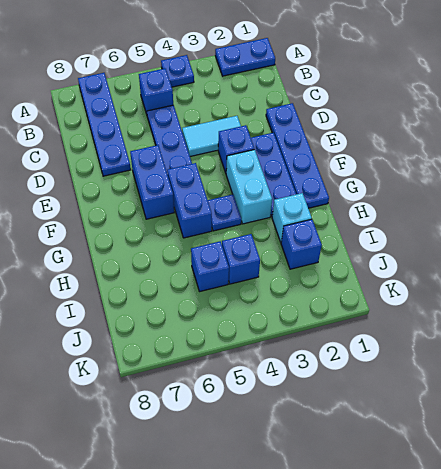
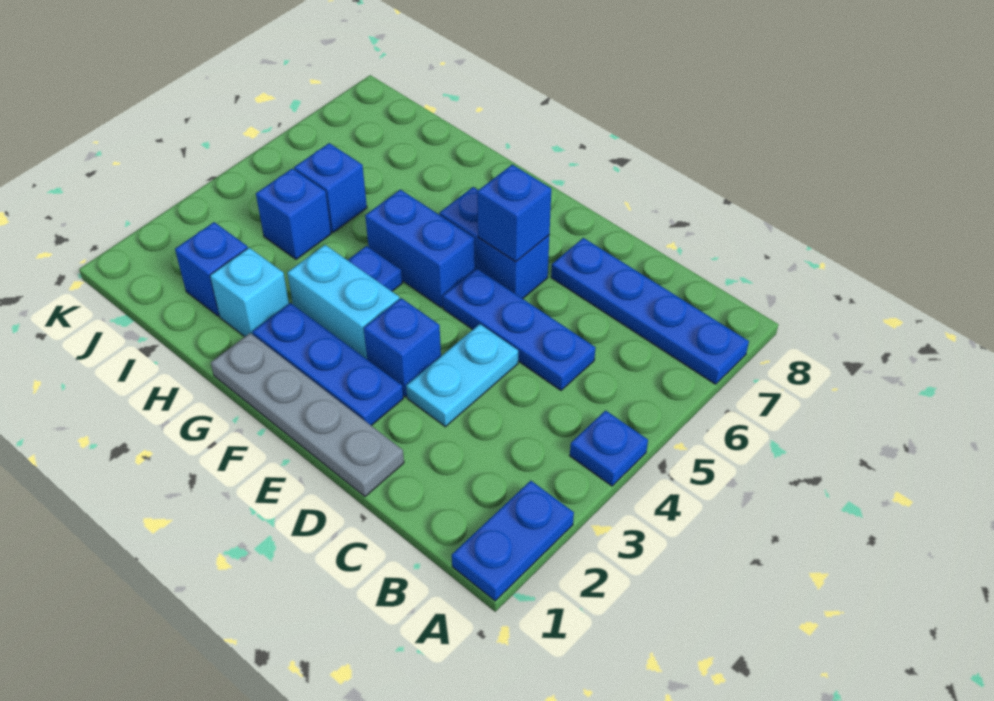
blue brick B5 level 1 -> blue brick E6 level 2
blue plate D1:G1 level 1 -> grey plate D1:G1 level 1
cyan tile D3:D4 level 1 -> cyan plate D3:D4 level 1

